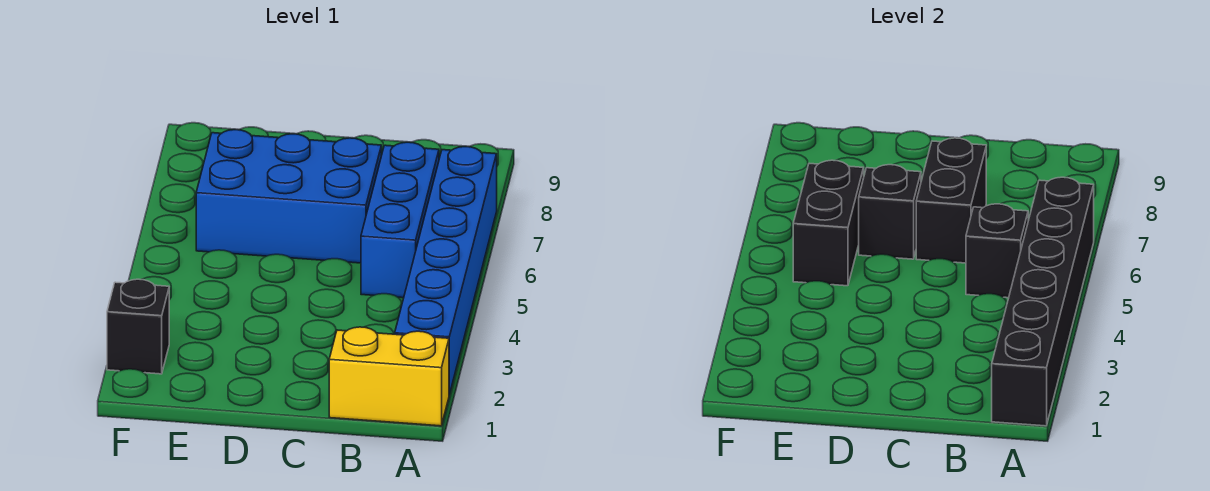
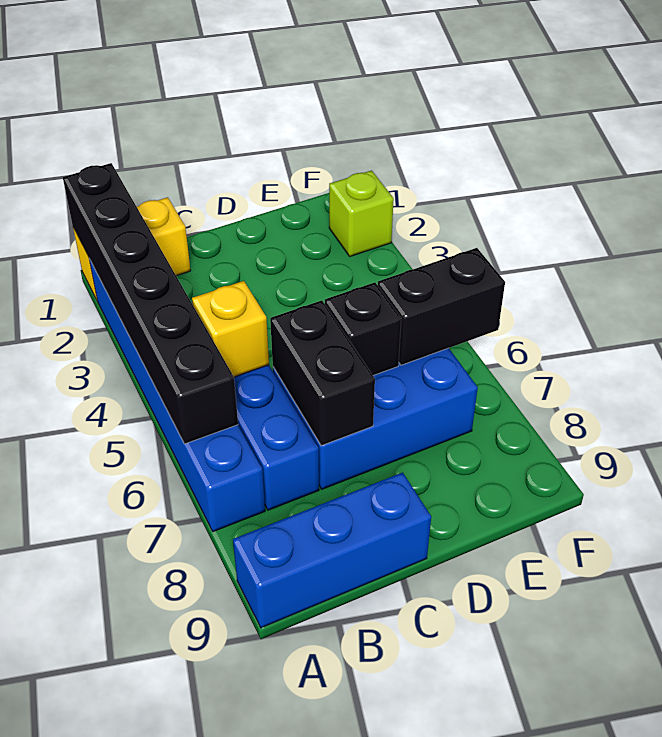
none -> blue brick A9:C9 level 1
black brick B5 level 2 -> yellow brick B5 level 2
black brick E5:E6 level 2 -> black brick E6:F6 level 2
black brick F2 level 1 -> lime brick F2 level 1

